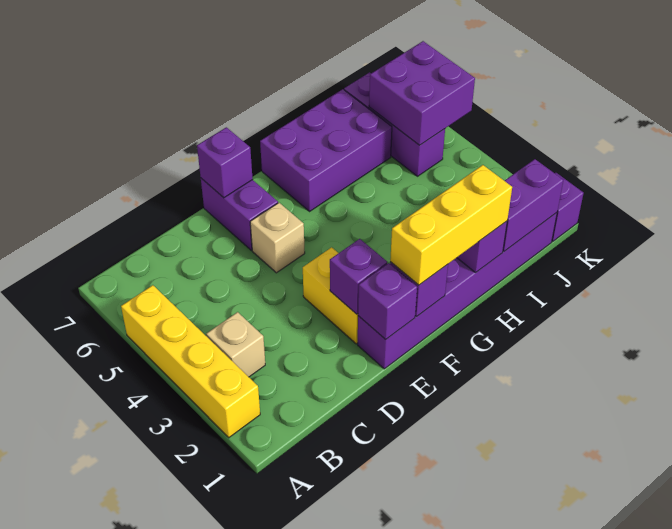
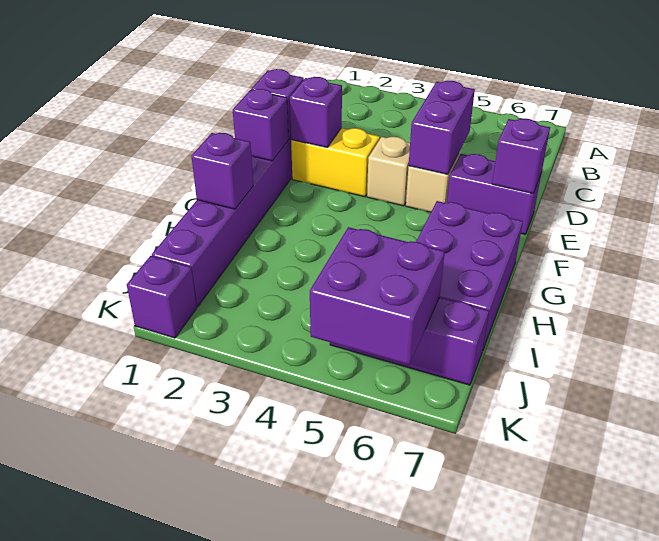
yellow brick A2:A5 level 1 -> none
tan brick B3 level 1 -> tan brick E4 level 1
yellow brick F1:H1 level 3 -> none
purple brick I1:J1 level 2 -> purple brick D5:E5 level 2

